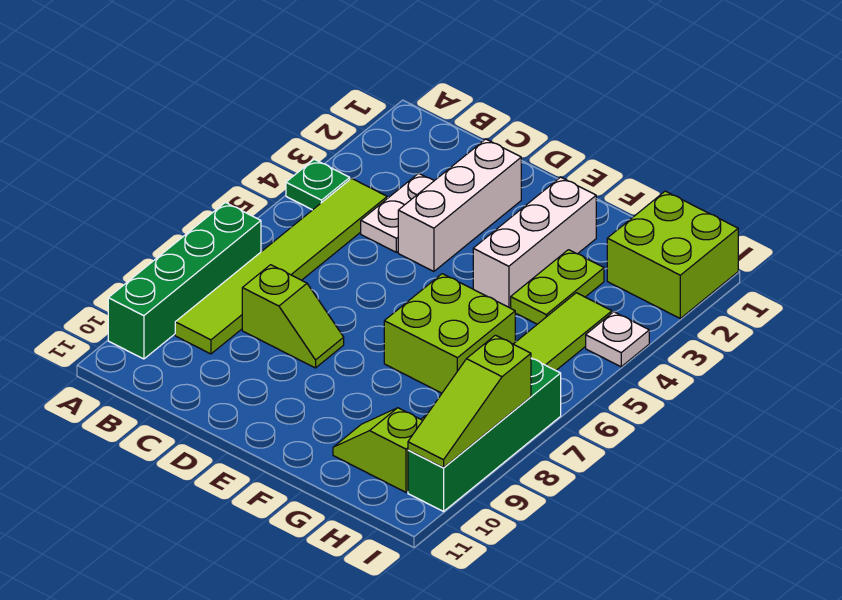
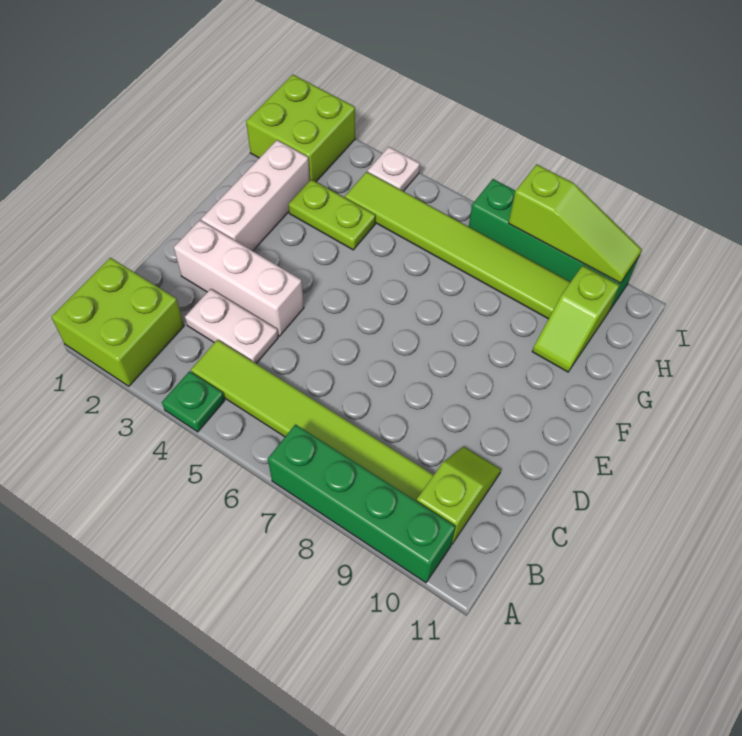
lime slope C8:D8 level 1 top C -> lime slope B10:C10 level 1 top B
white brick F2:F4 level 1 -> white brick E2:G2 level 1
lime brick F6:G7 level 1 -> lime brick A1:B2 level 1

